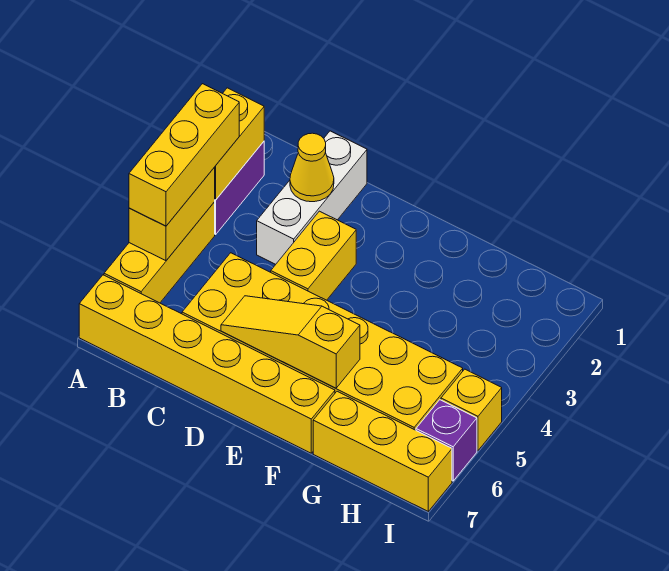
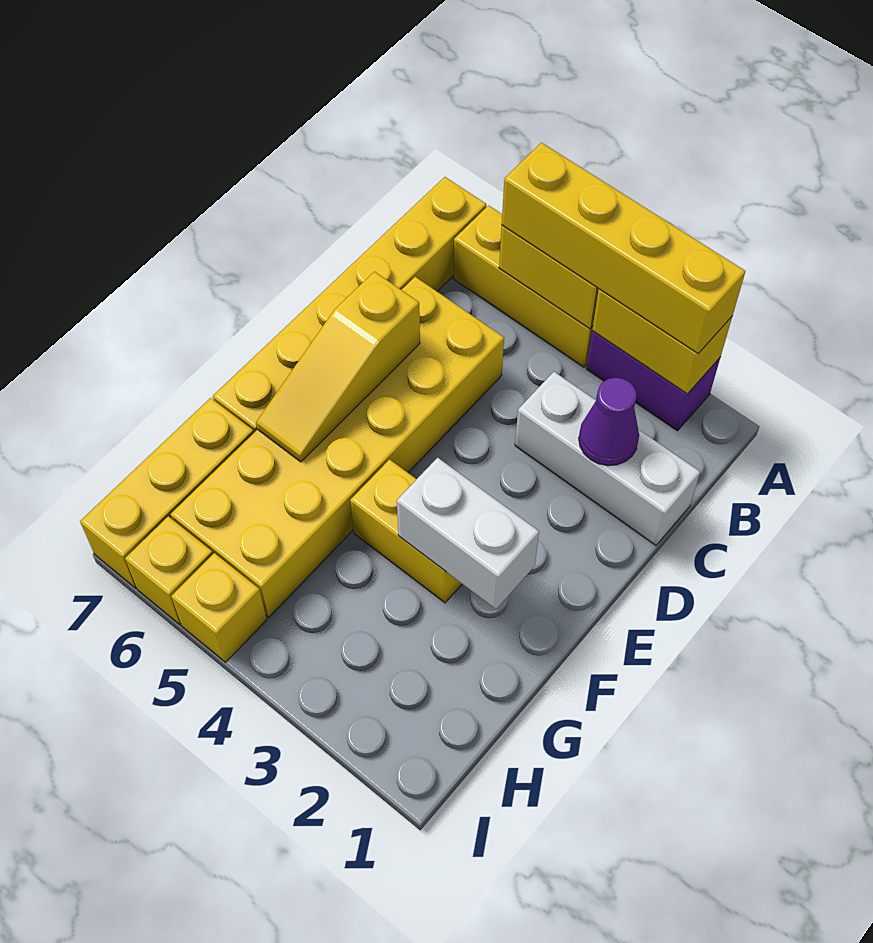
yellow brick A3:A5 level 3 -> yellow brick A2:A5 level 3
yellow cone C2 level 2 -> purple cone C2 level 2
yellow brick D3:D4 level 1 -> yellow brick F3:F4 level 1
yellow slope D6:F6 level 2 top F -> yellow slope D6:F6 level 2 top D
none -> white brick F2:F3 level 2
purple brick I6 level 1 -> yellow brick I6 level 1

